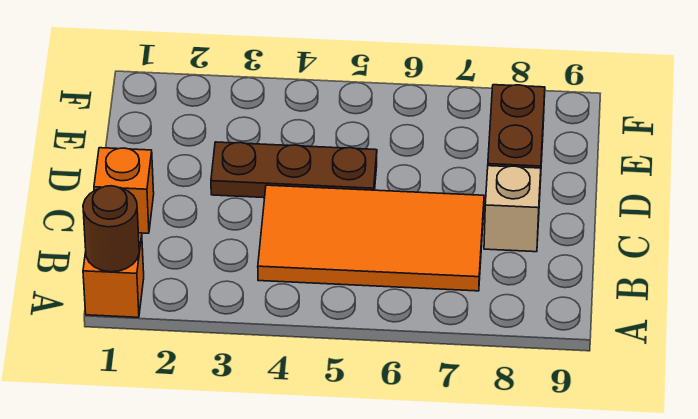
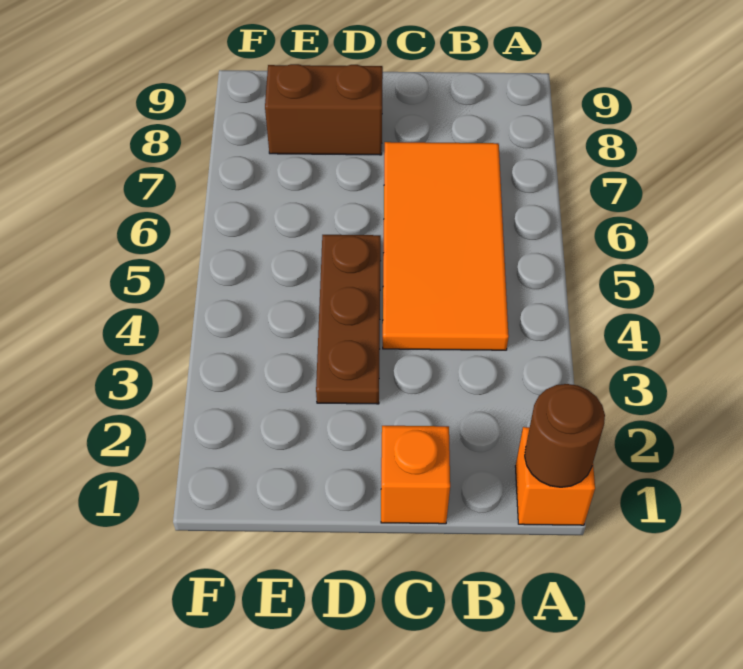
tan brick C8 level 1 -> none

